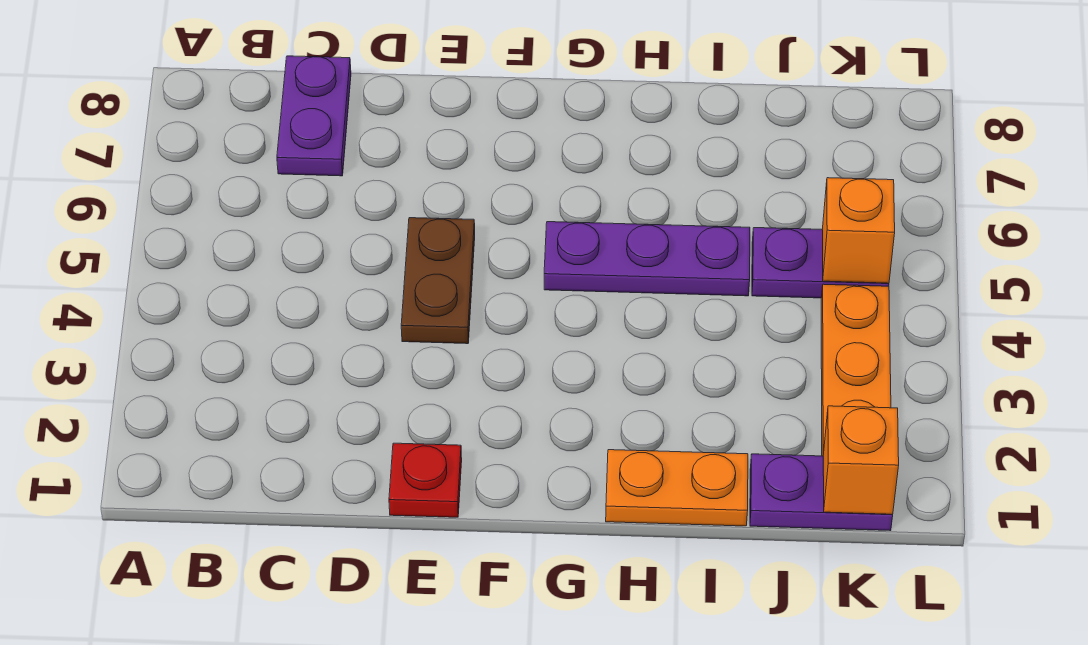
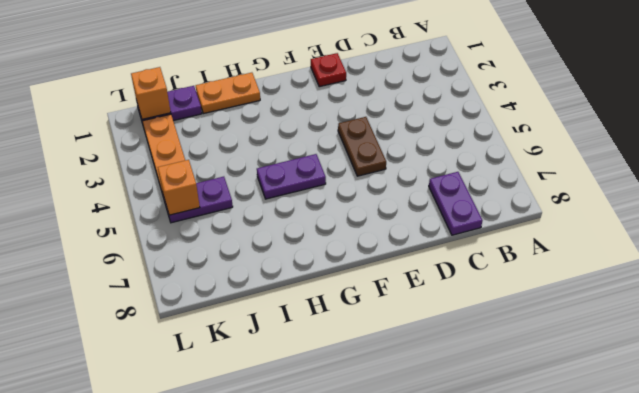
purple plate G5:I5 level 1 -> purple plate G5:H5 level 1

